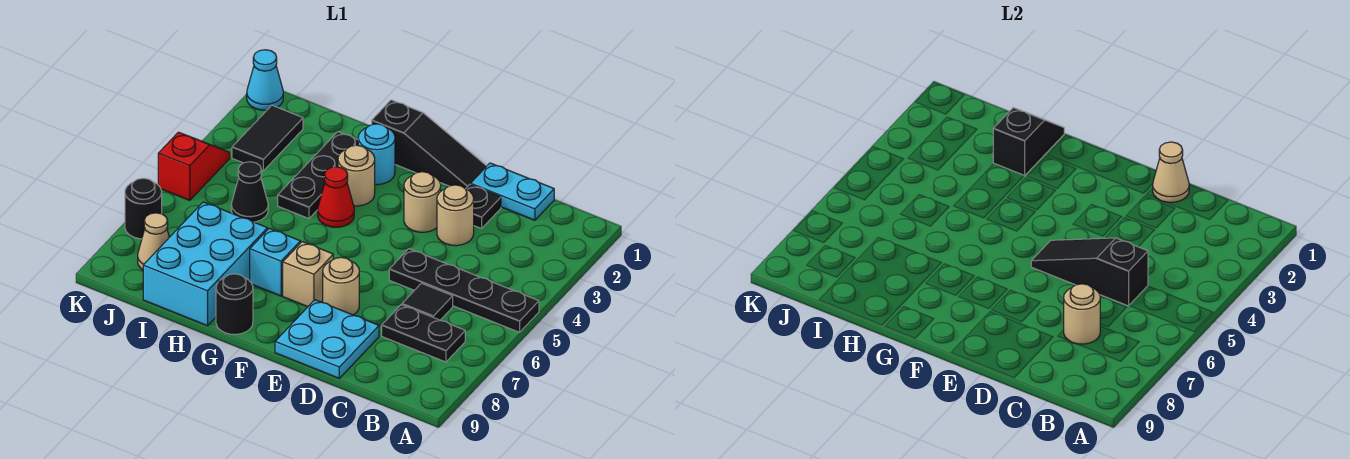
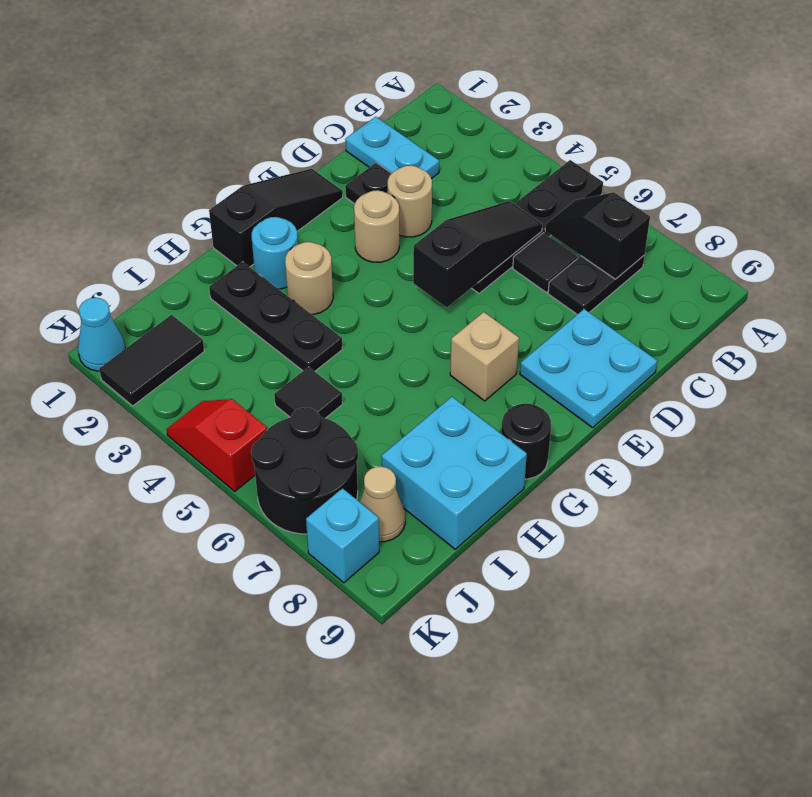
cyan plate C1:D1 level 1 -> cyan plate C1:C2 level 1
black slope C5:E5 level 2 top C -> black slope C5:E5 level 2 top E
tan round brick C7 level 2 -> none
tan cone D1 level 2 -> none
tan round brick E7 level 1 -> none
red cone G4 level 1 -> none
cyan brick G7 level 1 -> cyan brick K8 level 1
black slope H1:H2 level 2 top 2 -> black slope B6:B7 level 2 top 7
cyan brick H7:I9 level 1 -> cyan brick H8:I9 level 1
black cone I5 level 1 -> black tile I5 level 1
black tile J2:J3 level 1 -> black tile J2:K2 level 1
black round brick K7 level 1 -> black round brick J6:K7 level 1

